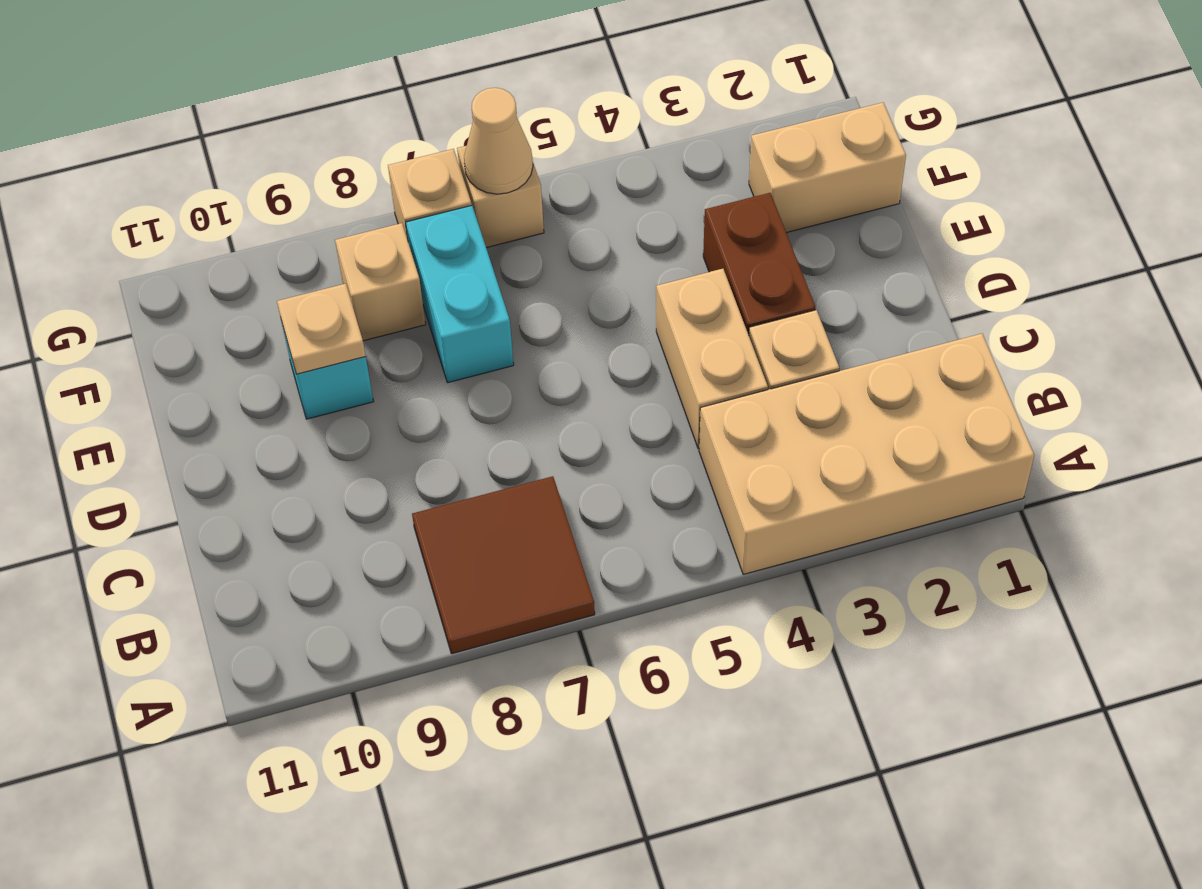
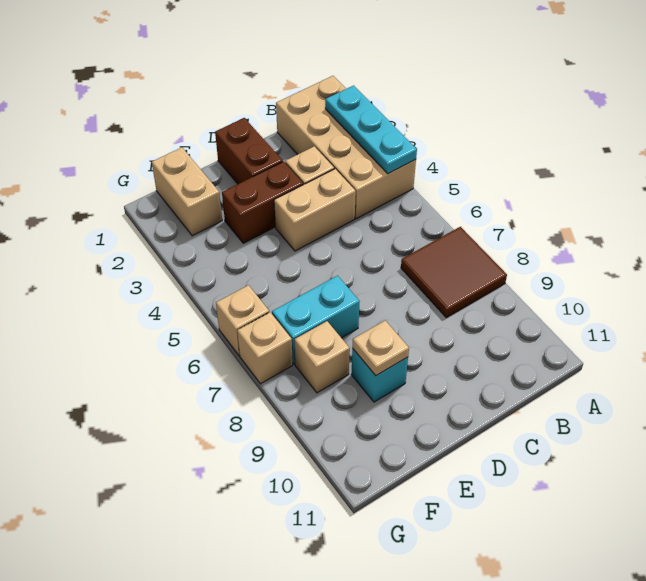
none -> cyan plate A2:A4 level 2
none -> brown brick D1:D2 level 1
tan cone G6 level 2 -> none

